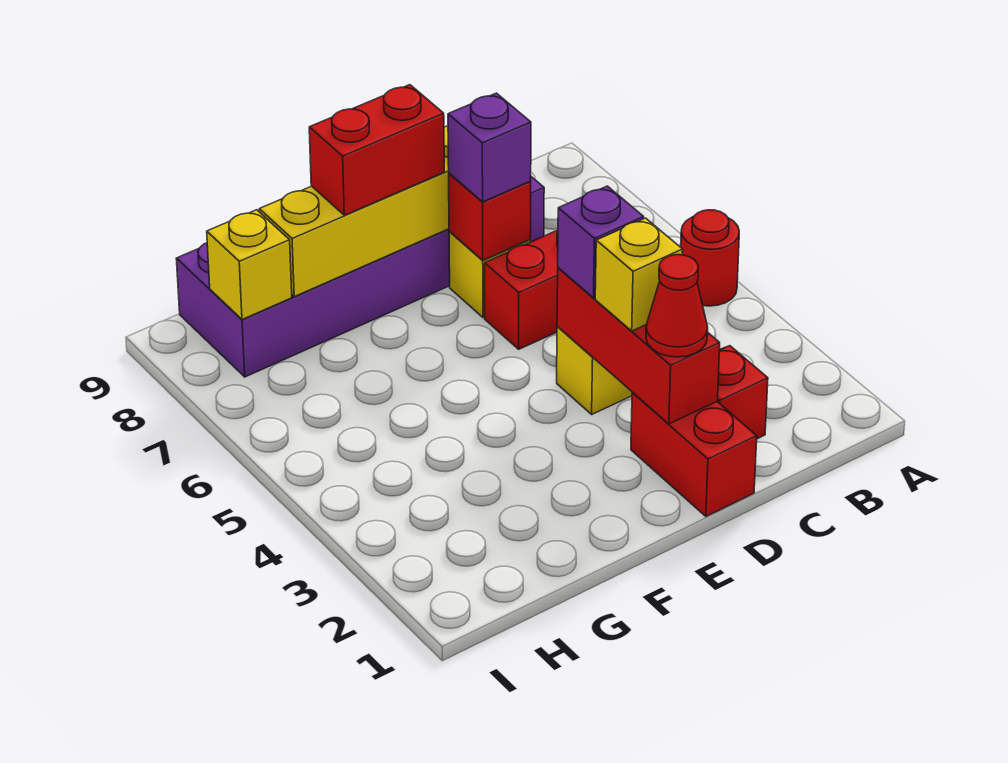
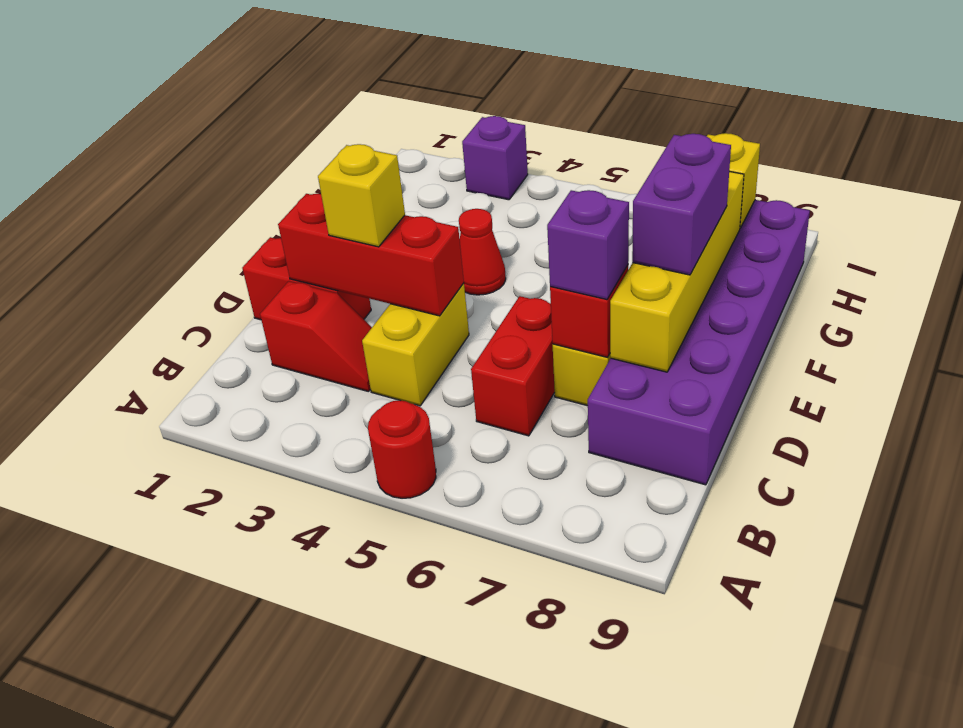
red cone D2 level 3 -> red cone F4 level 1
purple brick D4 level 3 -> purple brick I3 level 1
red brick E8:F8 level 3 -> purple brick E8:F8 level 3

